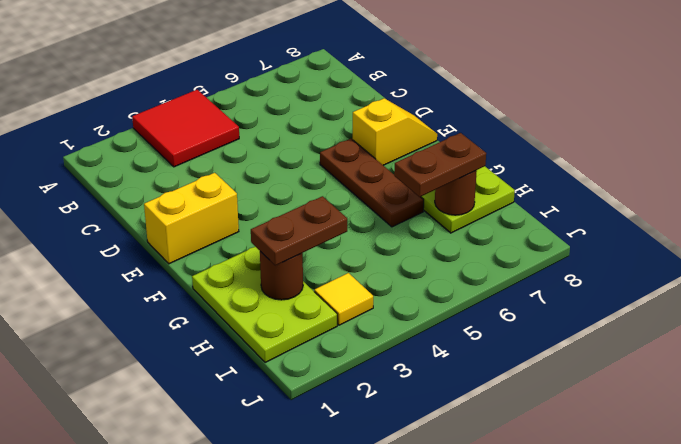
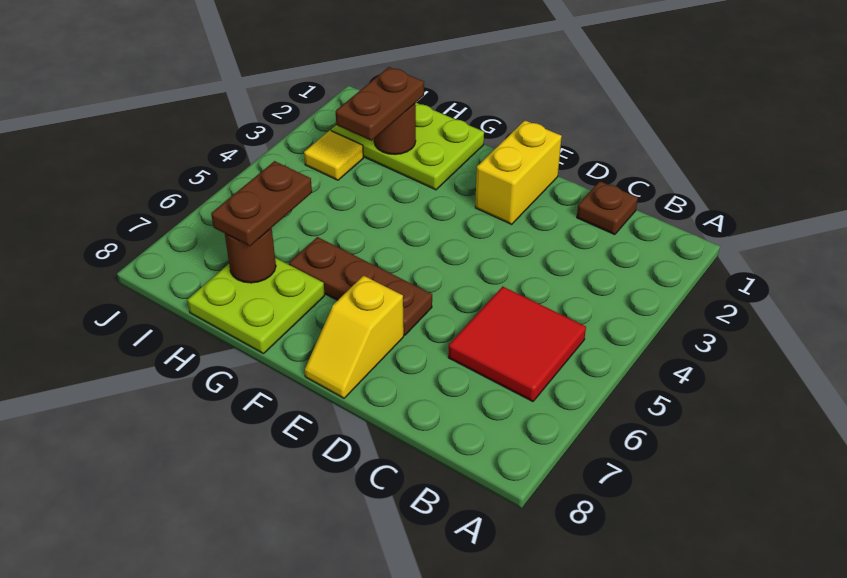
red tile A3:B4 level 1 -> red tile B5:C6 level 1
none -> brown plate C1 level 1

